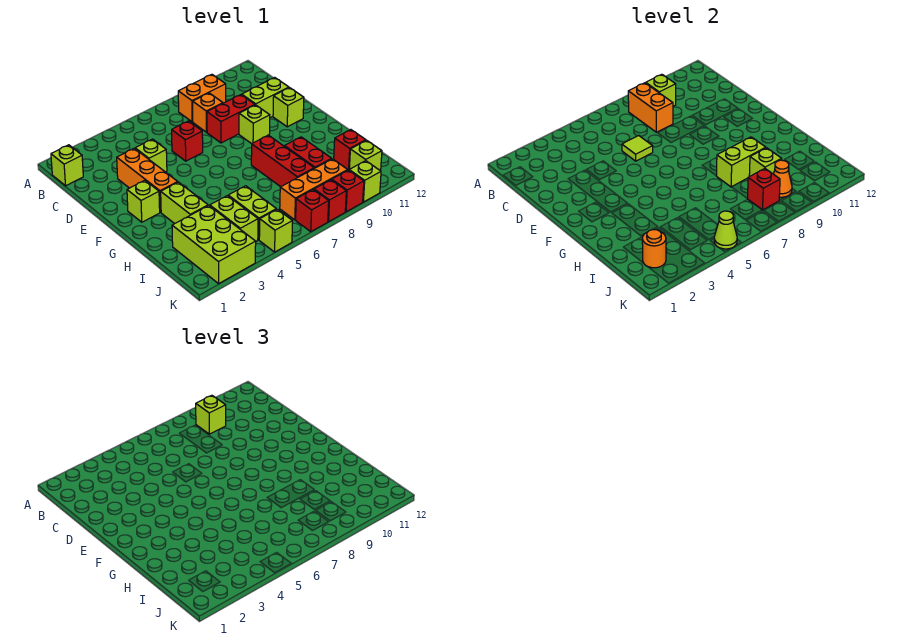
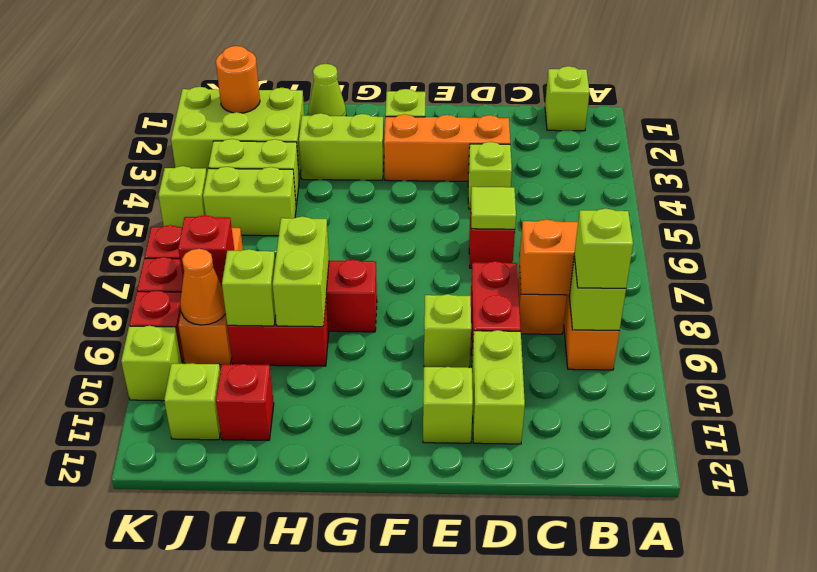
lime cone K5 level 2 -> lime cone H1 level 1

